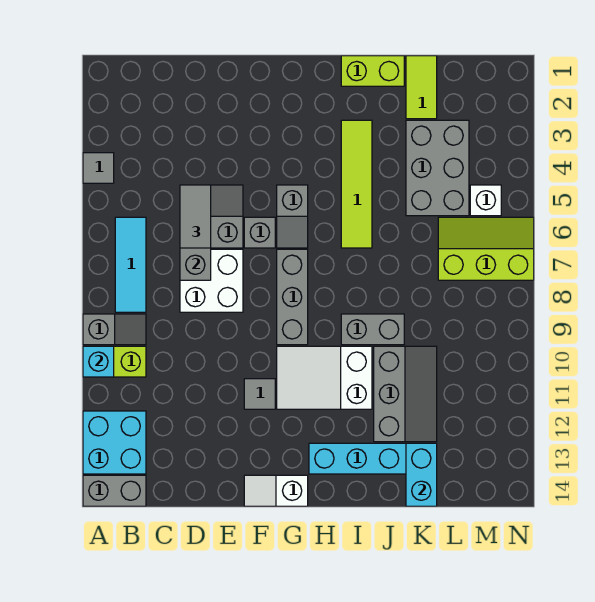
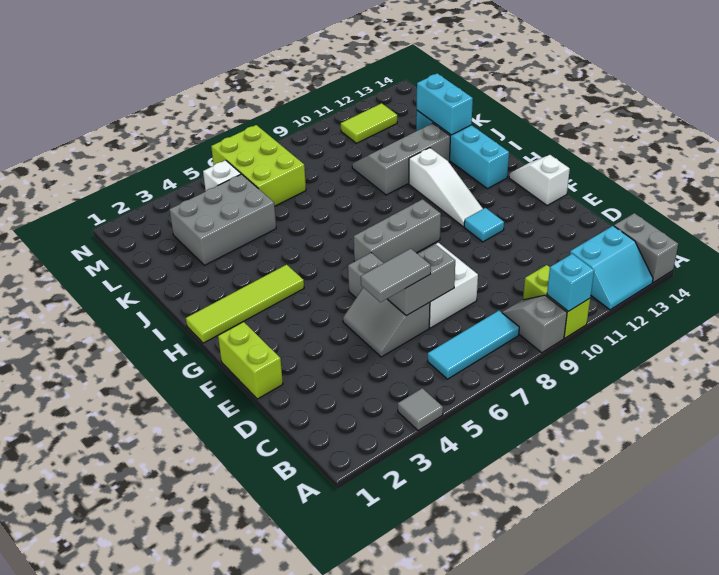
cyan brick A12:B13 level 1 -> cyan slope A12:B13 level 1 top B
grey tile F11 level 1 -> cyan tile F11 level 1
white slope F14:G14 level 1 top G -> white slope F14:G14 level 1 top F
grey slope G5:G6 level 1 top 5 -> none
white slope G10:I11 level 1 top I -> white slope G11:I11 level 1 top I
lime brick I1:J1 level 1 -> lime brick E1:F1 level 1
lime tile I3:I6 level 1 -> lime tile H1:H4 level 1
grey brick I9:J9 level 1 -> none
lime tile K1:K2 level 1 -> lime tile M11:M12 level 1
cyan brick K13:K14 level 2 -> cyan brick J13:K13 level 2
lime slope L6:N7 level 1 top 7 -> lime brick L6:N7 level 1

